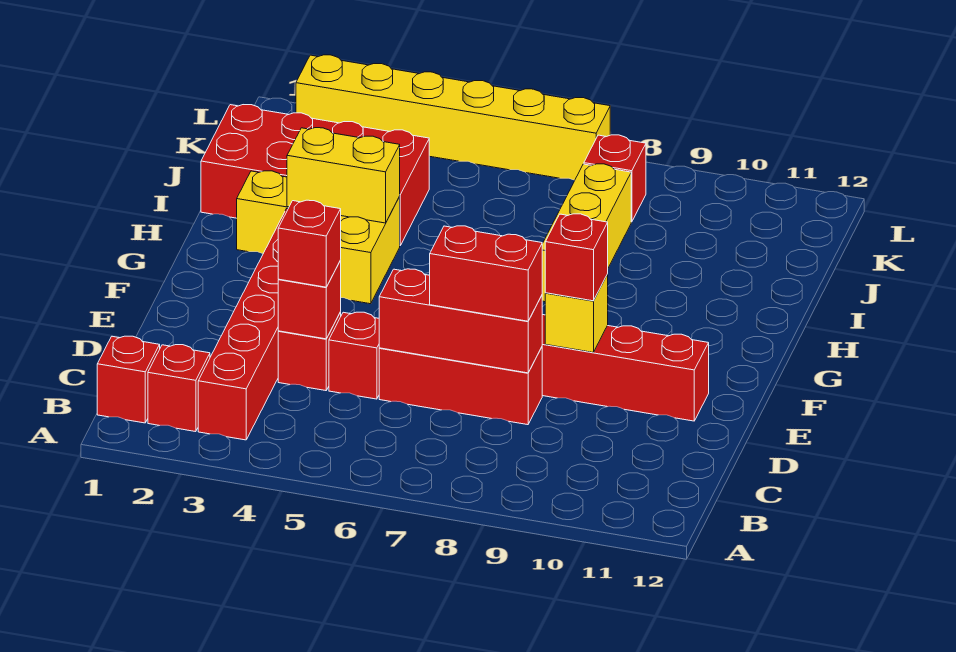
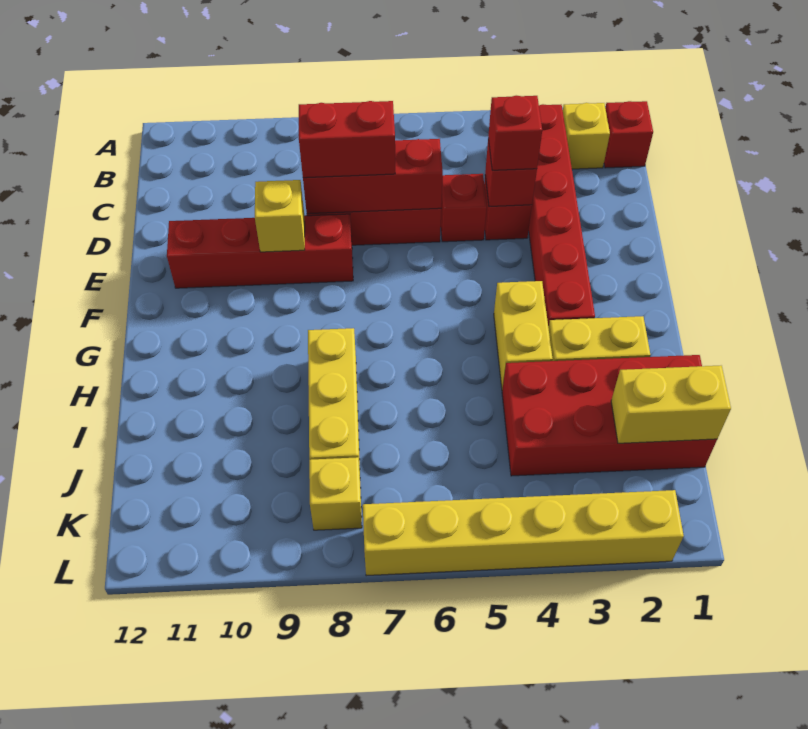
red brick B2 level 1 -> yellow brick B2 level 1
red brick E9 level 3 -> none
yellow brick H3:H4 level 2 -> yellow brick J1:J2 level 2
red brick K8 level 1 -> yellow brick K8 level 1

